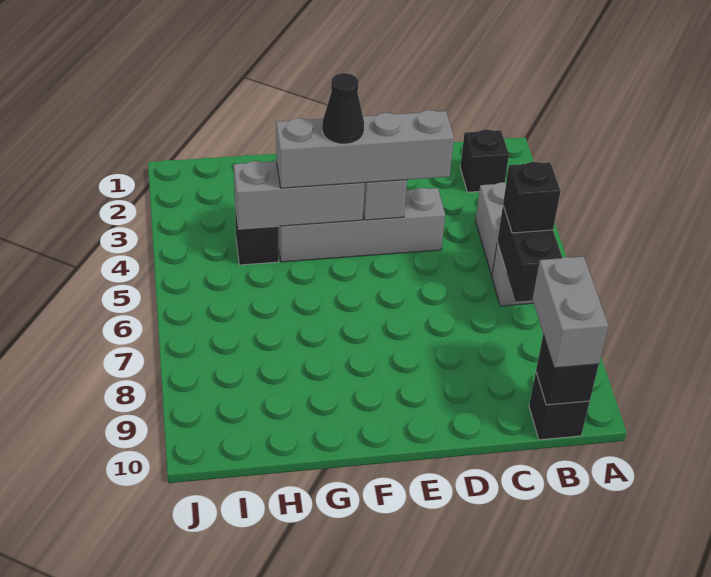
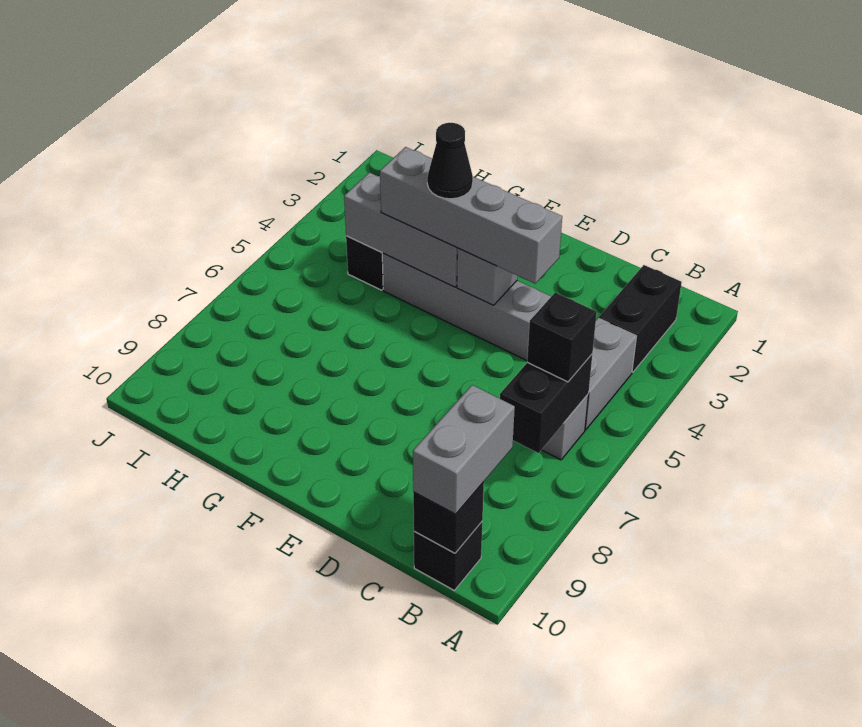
black brick B2 level 1 -> black brick B2:B3 level 1

